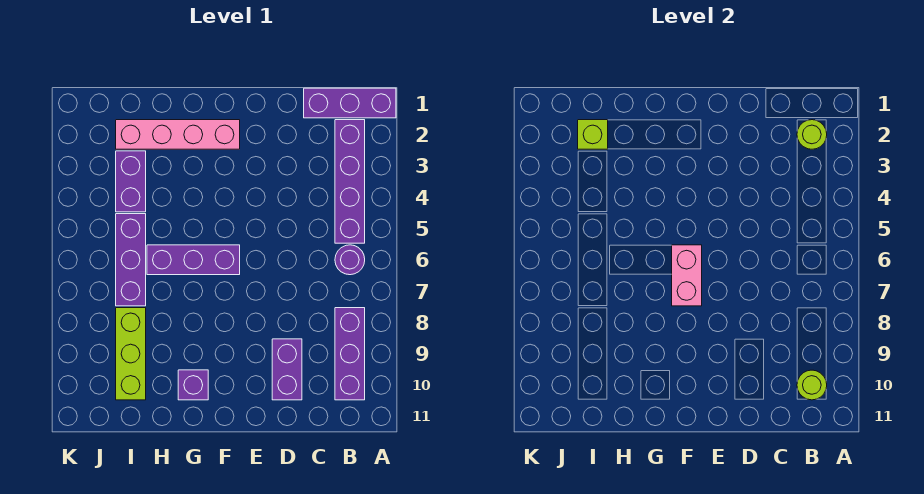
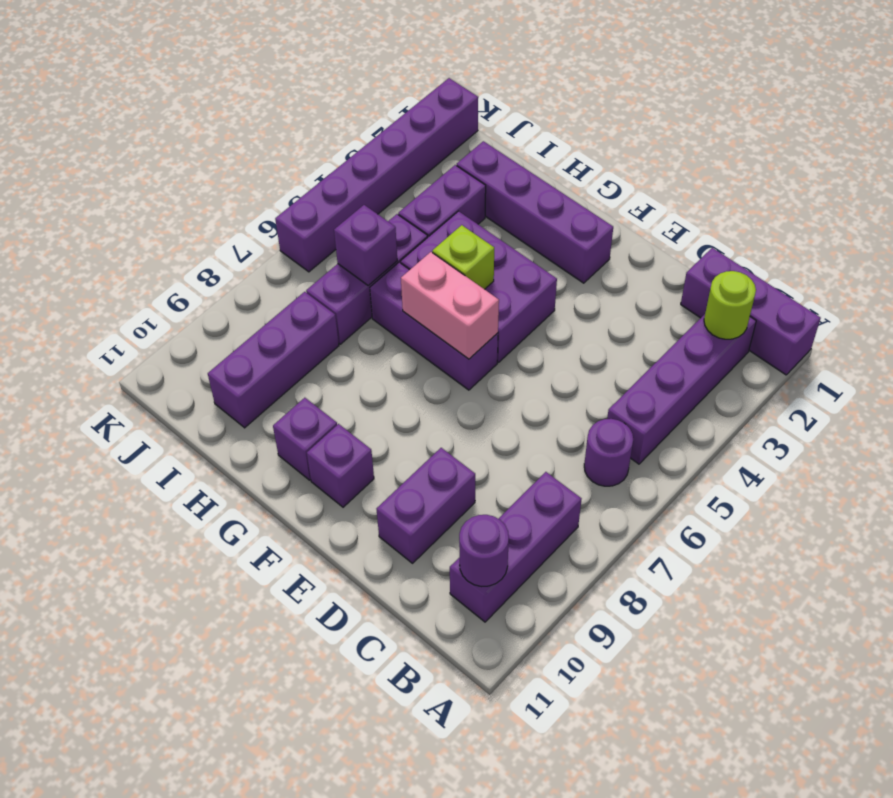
lime round brick B10 level 2 -> purple round brick B10 level 2
pink brick F2:I2 level 1 -> purple brick F2:I2 level 1
none -> purple brick F4:H5 level 1
pink brick F6:F7 level 2 -> pink brick F6:G6 level 2
none -> purple brick F10 level 1
lime brick I2 level 2 -> lime brick G5 level 2
none -> purple brick I6 level 2
lime brick I8:I10 level 1 -> purple brick I8:I10 level 1
none -> purple brick K1:K6 level 1

